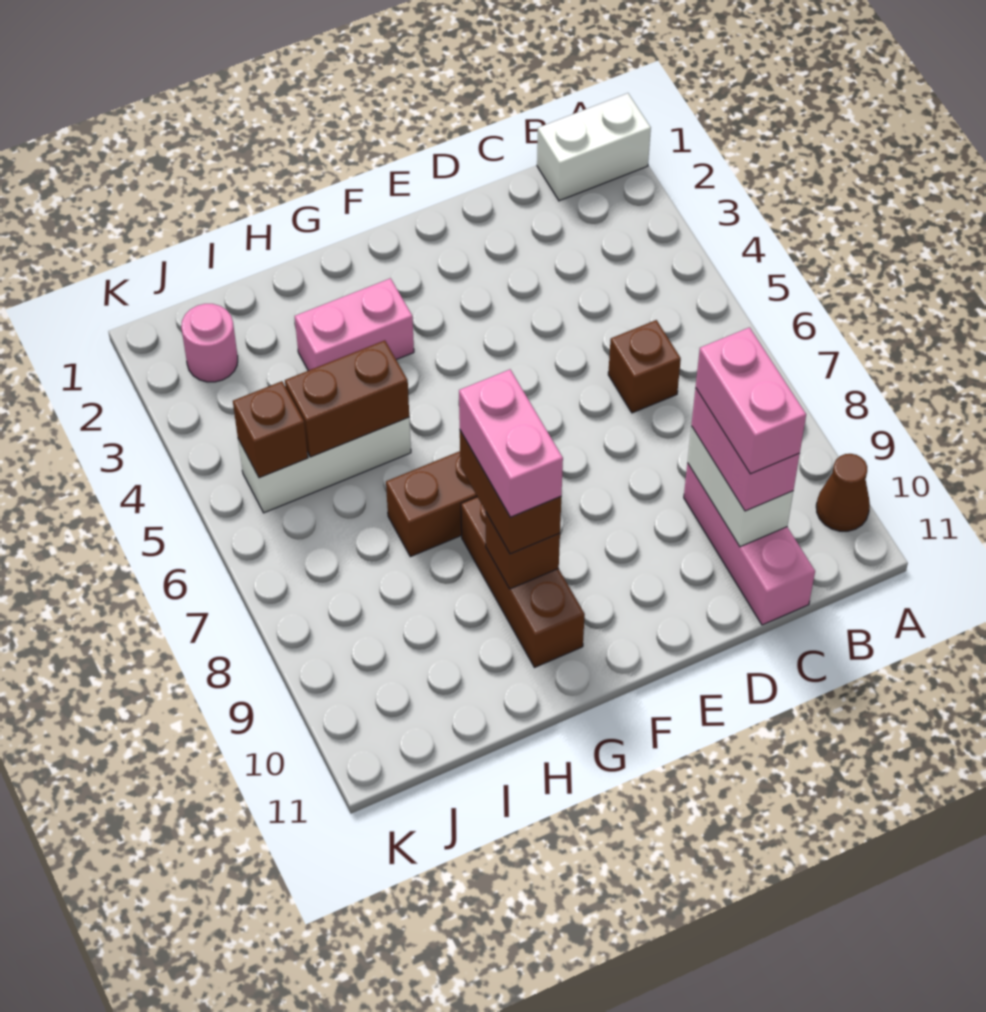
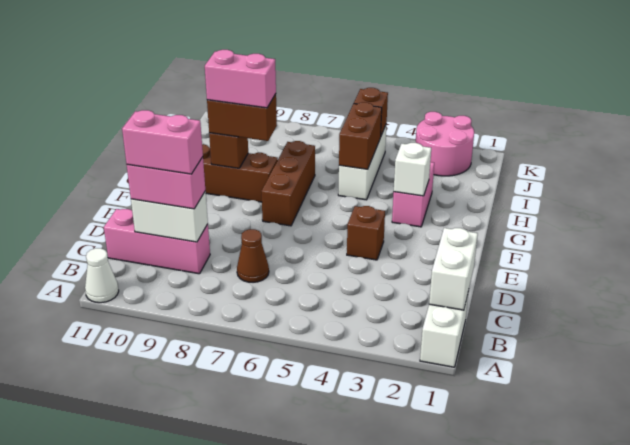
brown cone A10 level 1 -> brown cone C7 level 1
none -> white cone A11 level 1
none -> white brick B1:C1 level 2
brown brick C6 level 1 -> brown brick E4 level 1
none -> white brick G3 level 2
pink round brick J2 level 1 -> pink round brick J2:K3 level 1

